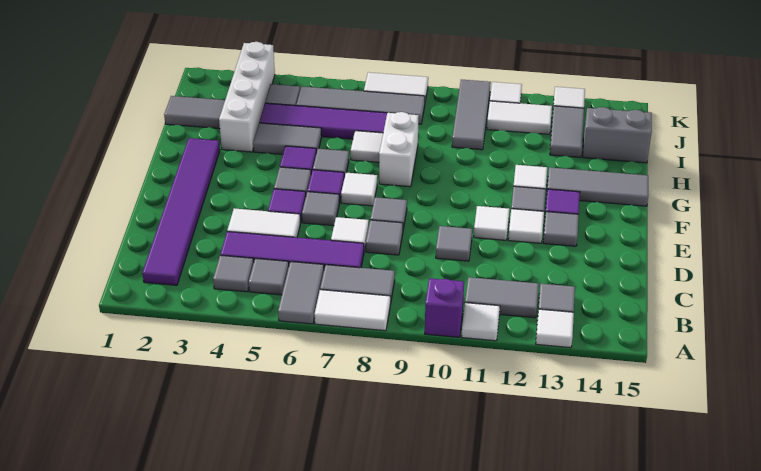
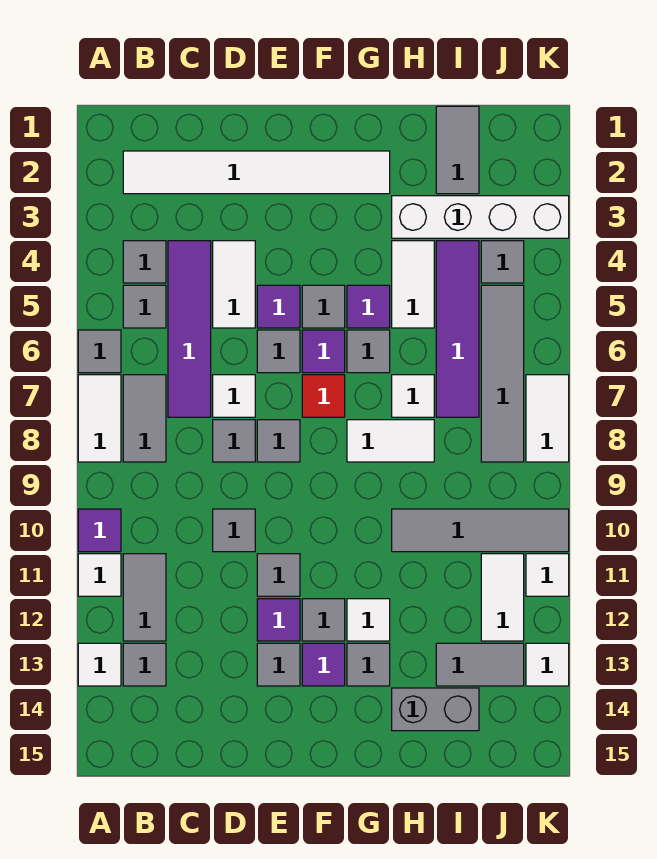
grey tile A6:B6 level 1 -> grey tile A6 level 1
purple brick A10 level 1 -> purple tile A10 level 1
purple tile B2:G2 level 1 -> white tile B2:G2 level 1
white tile E11 level 1 -> grey tile E11 level 1
white tile E12 level 1 -> purple tile E12 level 1
white tile F7 level 1 -> red tile F7 level 1
white brick G8:H8 level 1 -> white tile G8:H8 level 1
grey tile G13:G15 level 1 -> grey tile G13 level 1
grey tile H4:H5 level 1 -> white tile H4:H5 level 1
grey tile I10:K10 level 1 -> grey tile H10:K10 level 1
grey brick I14:I15 level 1 -> grey brick H14:I14 level 1

